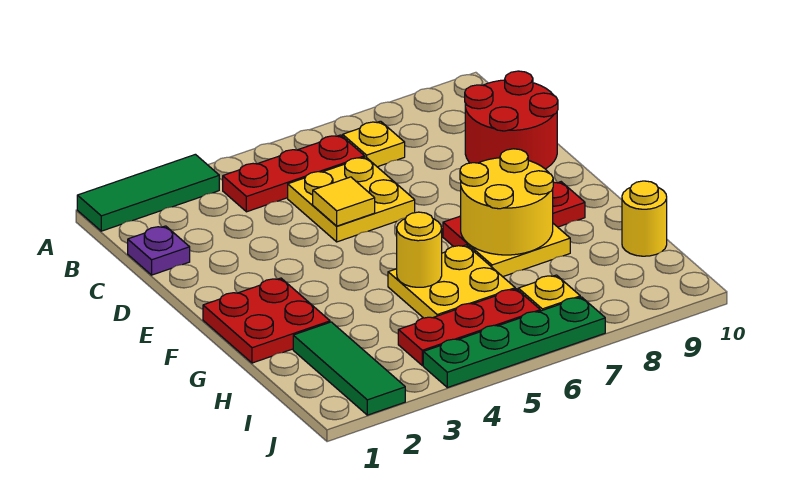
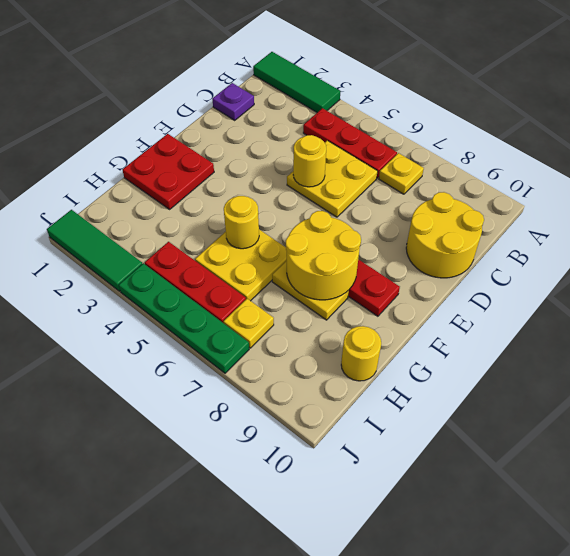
red round brick C9:D10 level 1 -> yellow round brick C9:D10 level 1
yellow tile D5 level 2 -> yellow round brick D5 level 2
green tile H2:J2 level 1 -> green tile J1:J3 level 1

